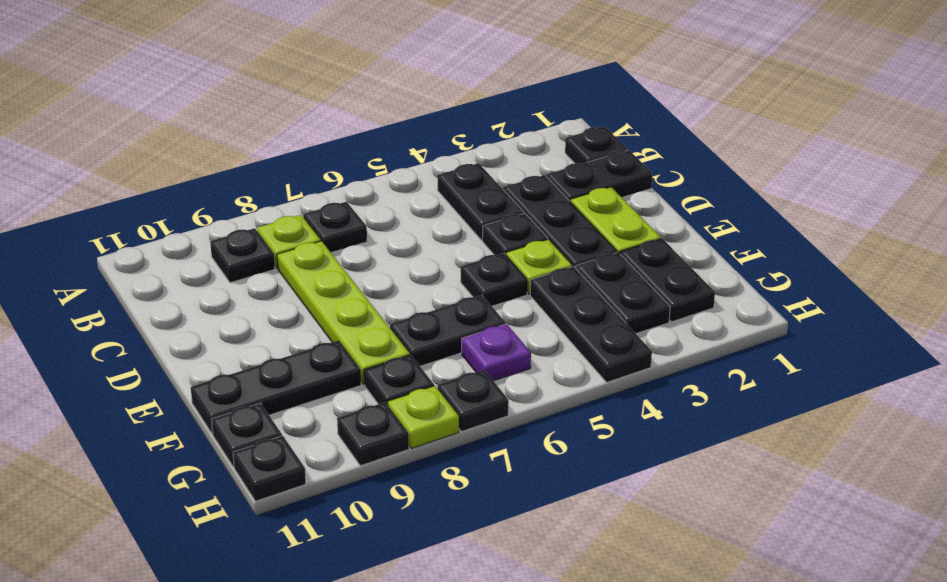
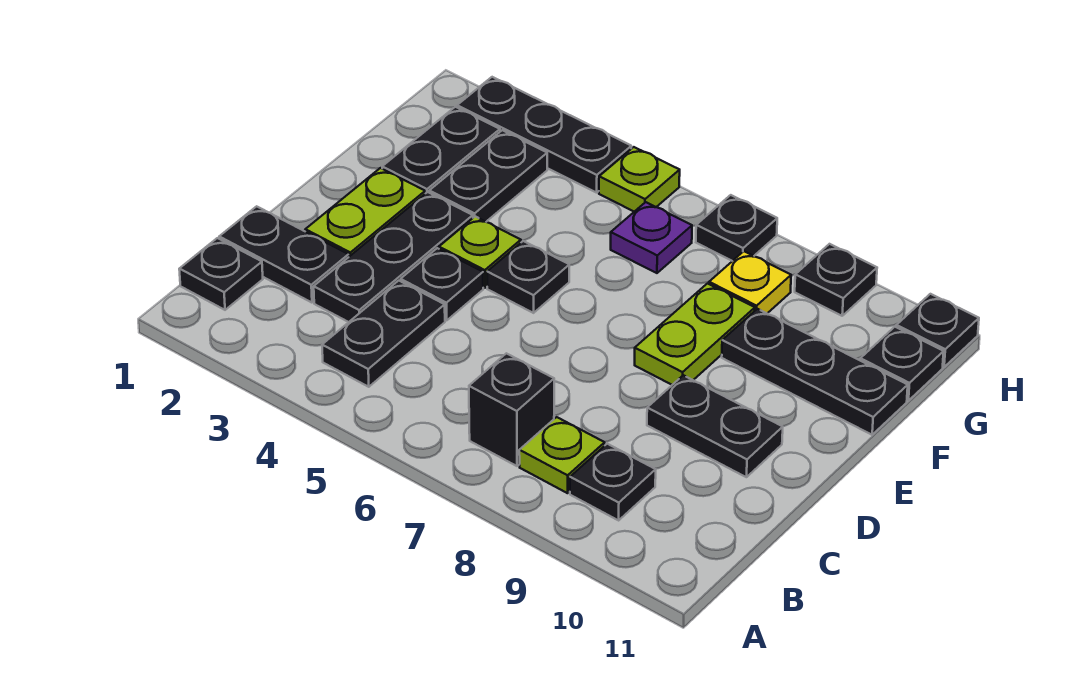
black plate B7 level 1 -> black brick B7 level 1
lime plate C8:F8 level 1 -> lime plate E8:F8 level 1
black plate F4:H4 level 1 -> black plate H2:H4 level 1
black plate F6:F7 level 1 -> black plate D9:D10 level 1
black plate G8 level 1 -> yellow plate G8 level 1
lime plate H8 level 1 -> lime plate H5 level 1

